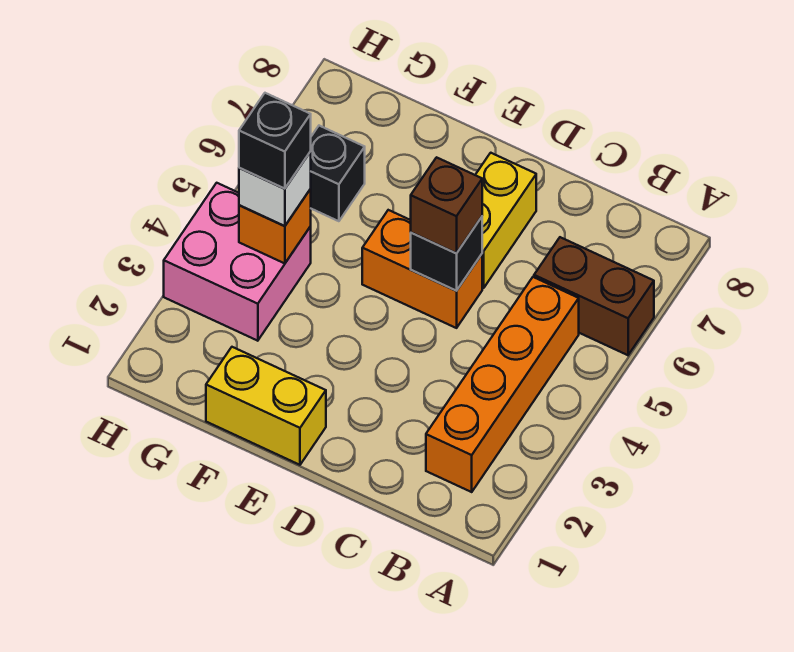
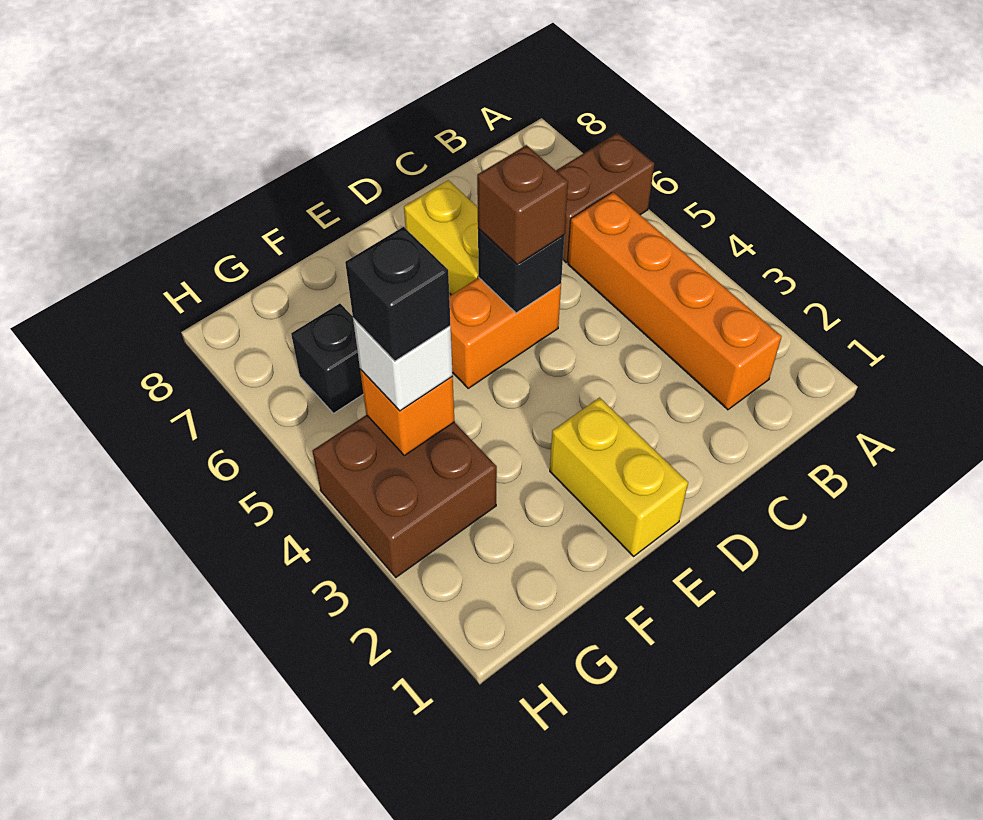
yellow brick E1:F1 level 1 -> yellow brick E1:E2 level 1
pink brick G3:H4 level 1 -> brown brick G3:H4 level 1

